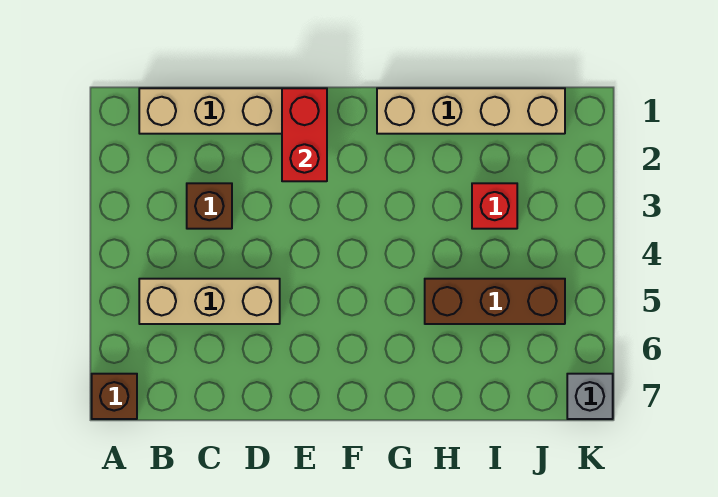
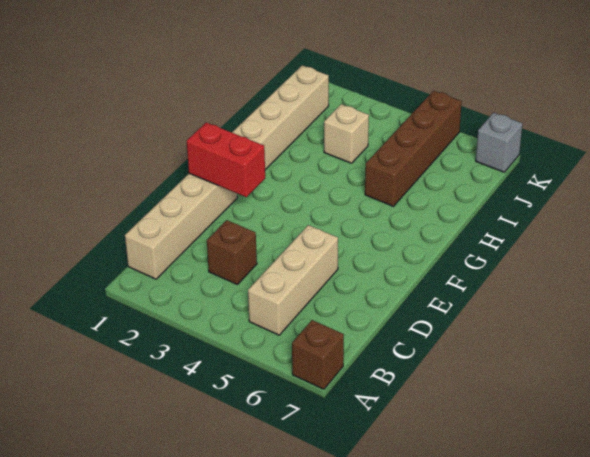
brown brick H5:J5 level 1 -> brown brick H5:K5 level 1
red brick I3 level 1 -> tan brick I3 level 1

